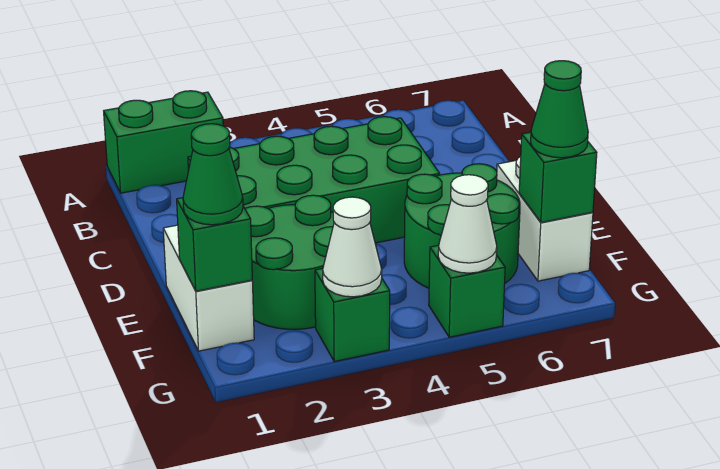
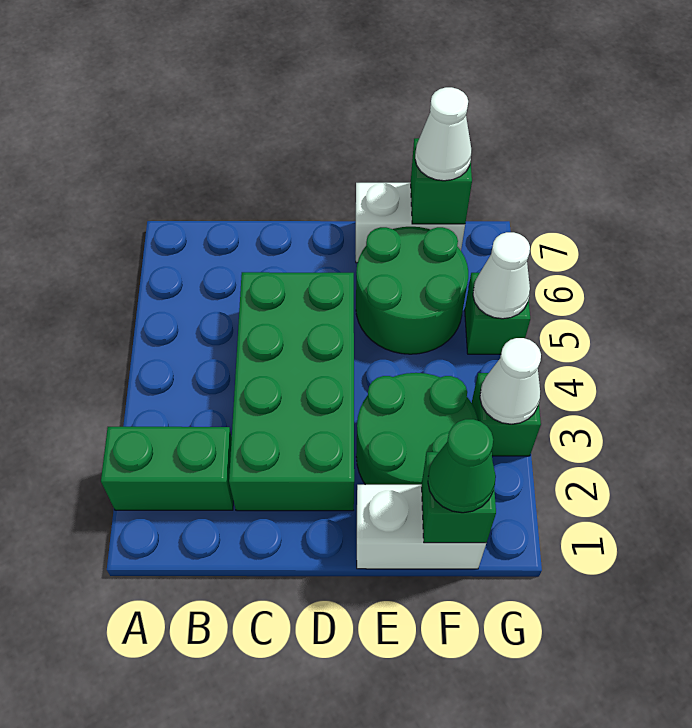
green brick A1:A2 level 1 -> green brick A2:B2 level 1
green cone F7 level 3 -> white cone F7 level 3

